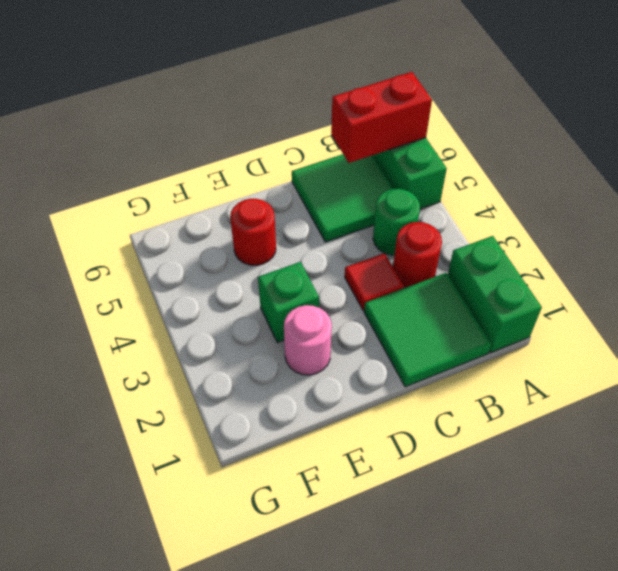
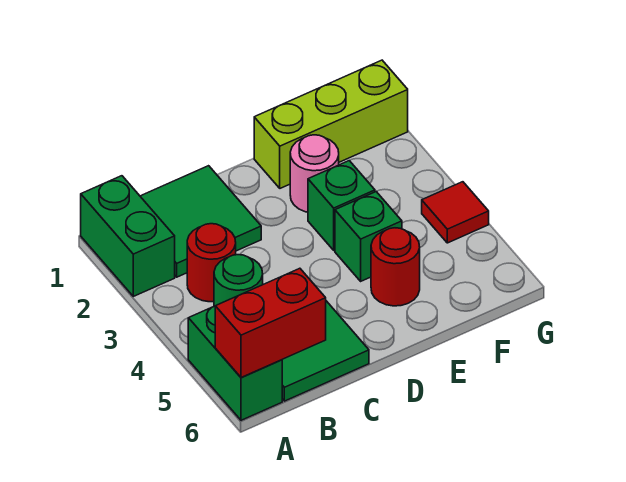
red tile C3 level 1 -> red tile G4 level 1
none -> lime brick E1:G1 level 1
none -> green brick E4 level 1

